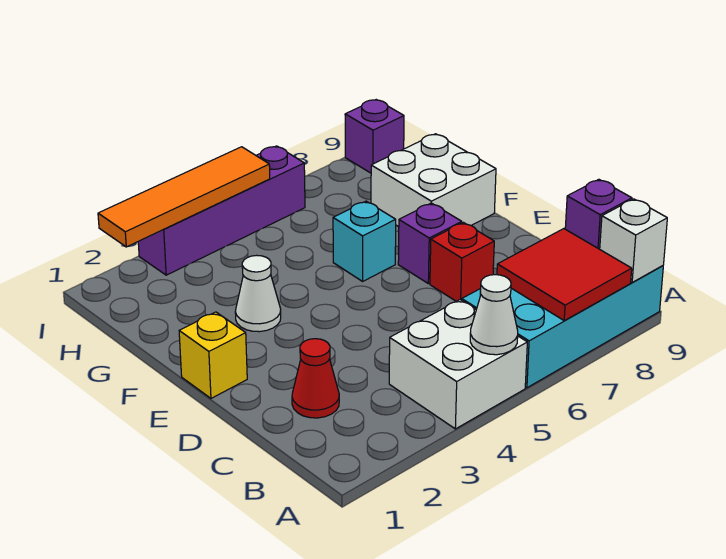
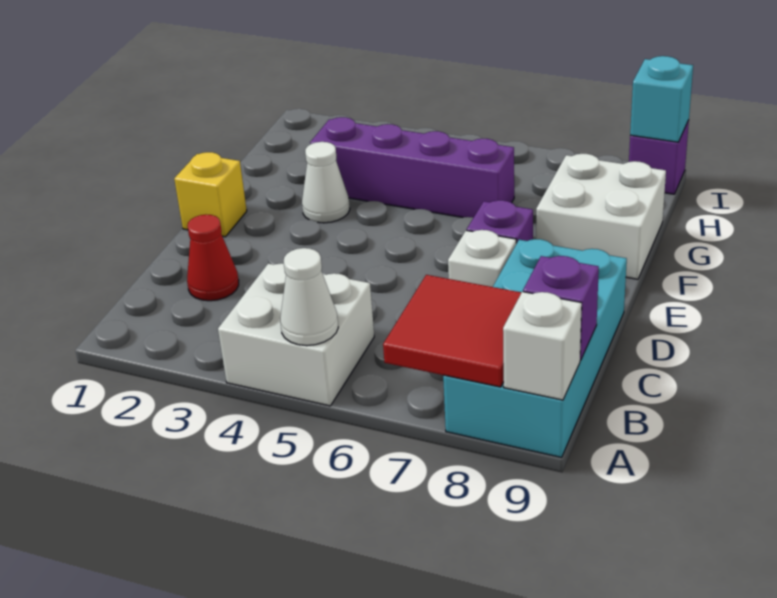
cyan brick A6:B9 level 1 -> cyan brick A8:D9 level 1
red brick D7 level 1 -> white brick D7 level 1
cyan brick F6 level 1 -> cyan brick I9 level 2
orange tile I2:I5 level 2 -> none
purple brick I3:I6 level 1 -> purple brick G3:G6 level 1

